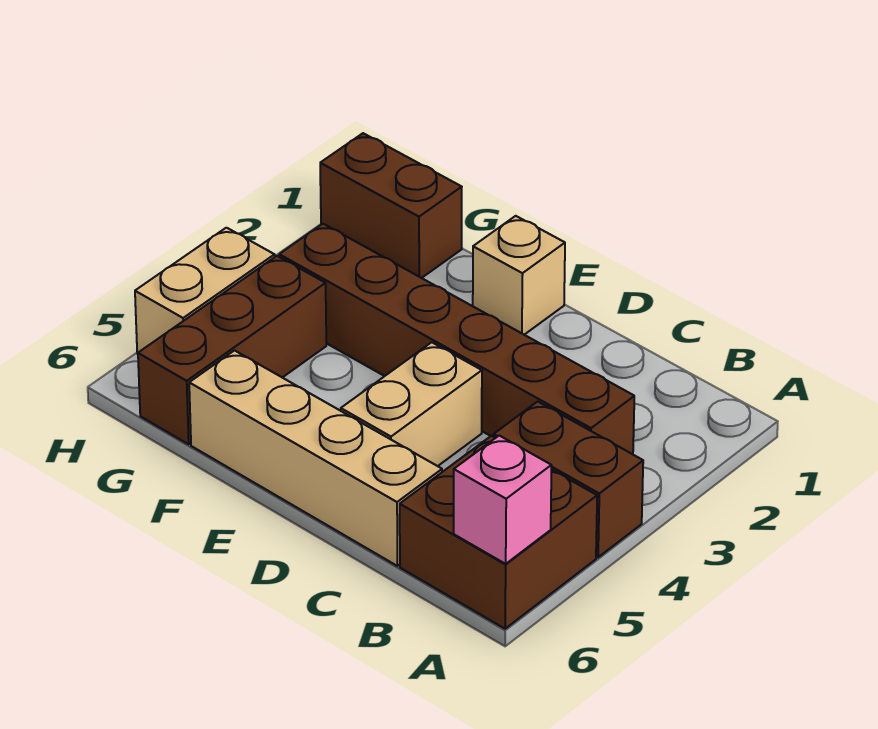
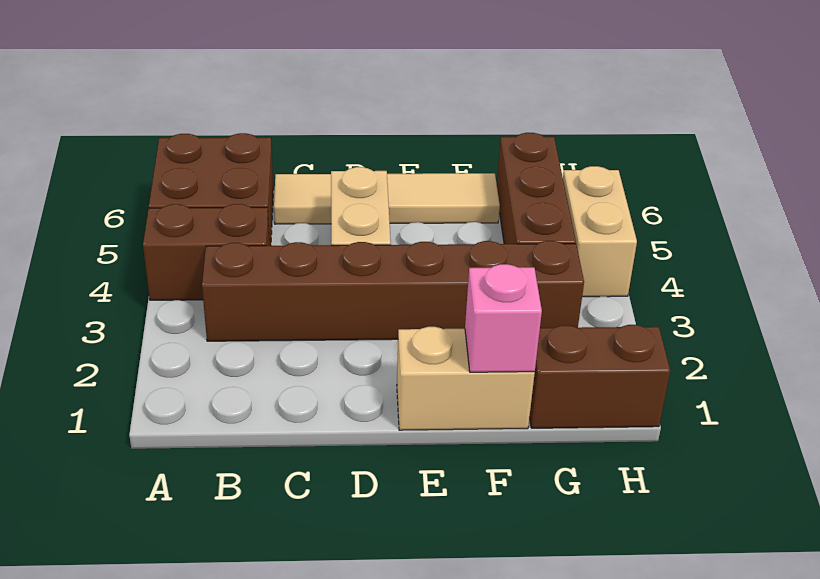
pink brick A6 level 2 -> pink brick F1 level 2
tan brick C6:F6 level 1 -> tan tile C6:F6 level 1
tan brick E1 level 1 -> tan brick E1:F1 level 1

